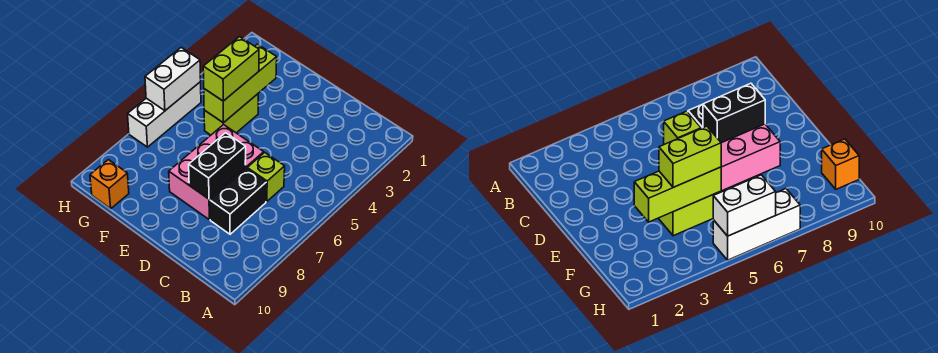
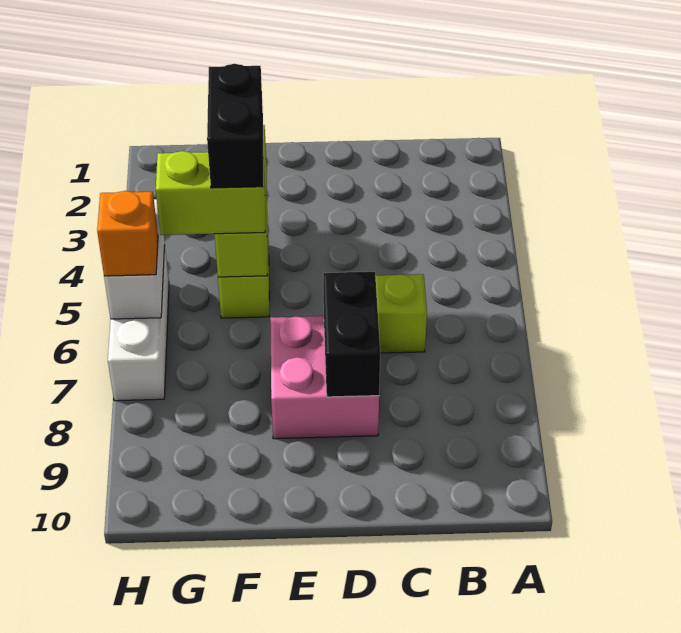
black brick C7:C8 level 1 -> black brick F4:F5 level 4
pink brick D6:E8 level 1 -> pink brick D7:E8 level 1
lime brick F4:F5 level 3 -> lime brick F5:G5 level 3
orange brick G10 level 1 -> orange brick H6 level 3

